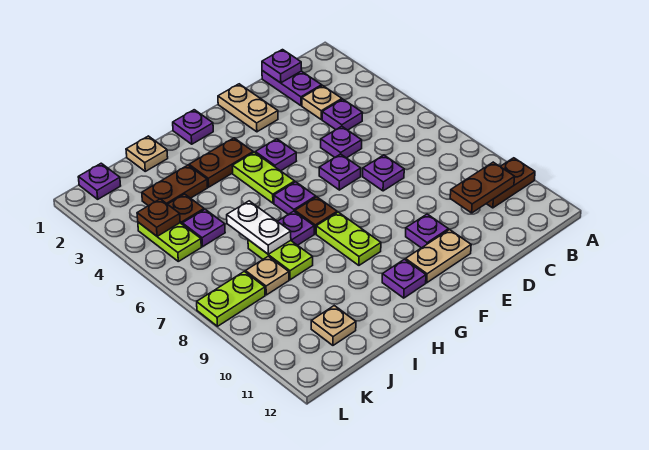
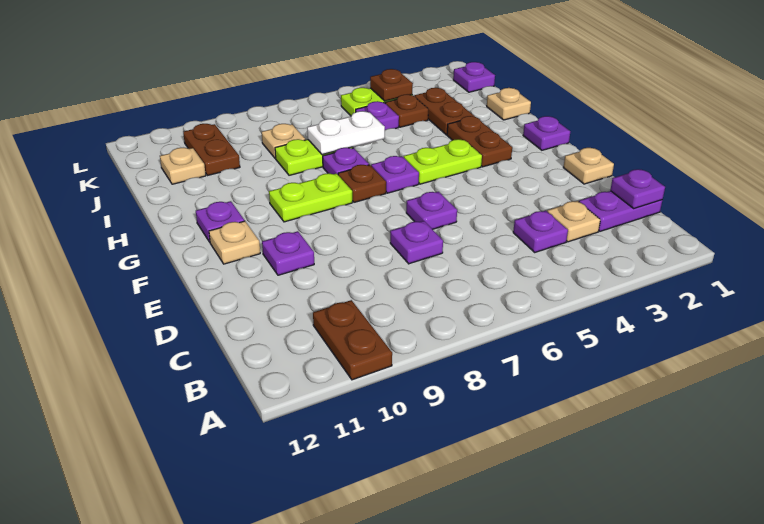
brown plate B10:C10 level 2 -> brown plate J10:K10 level 1
purple plate D5 level 1 -> none
tan plate E1:E2 level 1 -> tan plate E1 level 1
tan plate E11:F11 level 1 -> tan plate F11 level 1
purple plate F4 level 1 -> none
lime plate K8:L8 level 1 -> none

